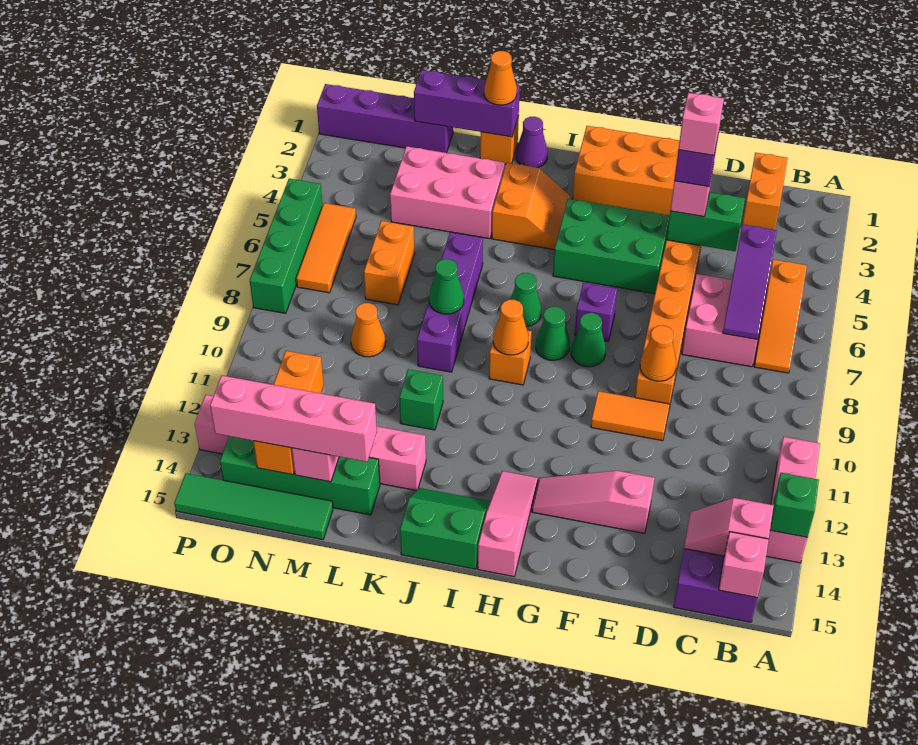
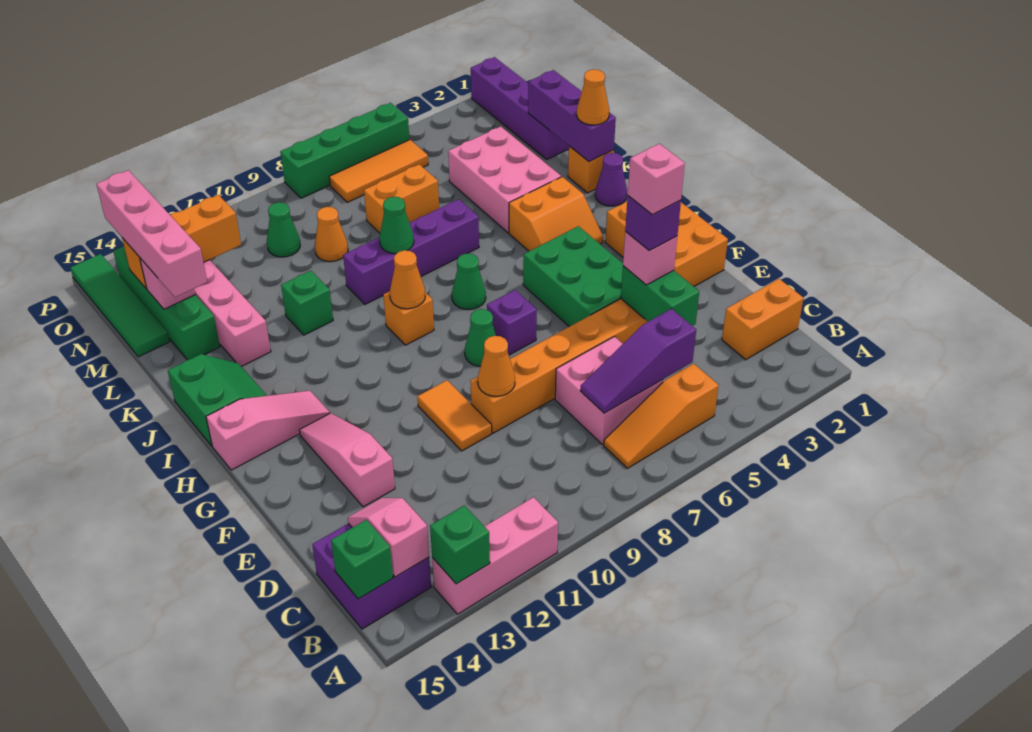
pink brick B15 level 2 -> green brick B15 level 2
green cone H8 level 1 -> green cone N10 level 1

